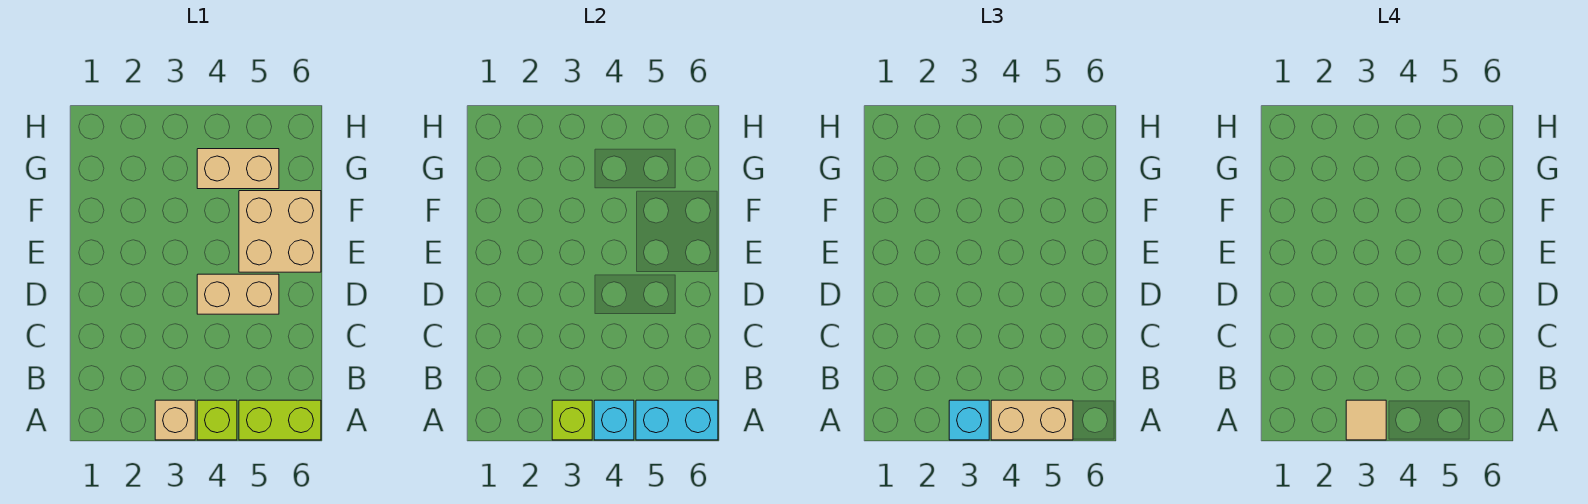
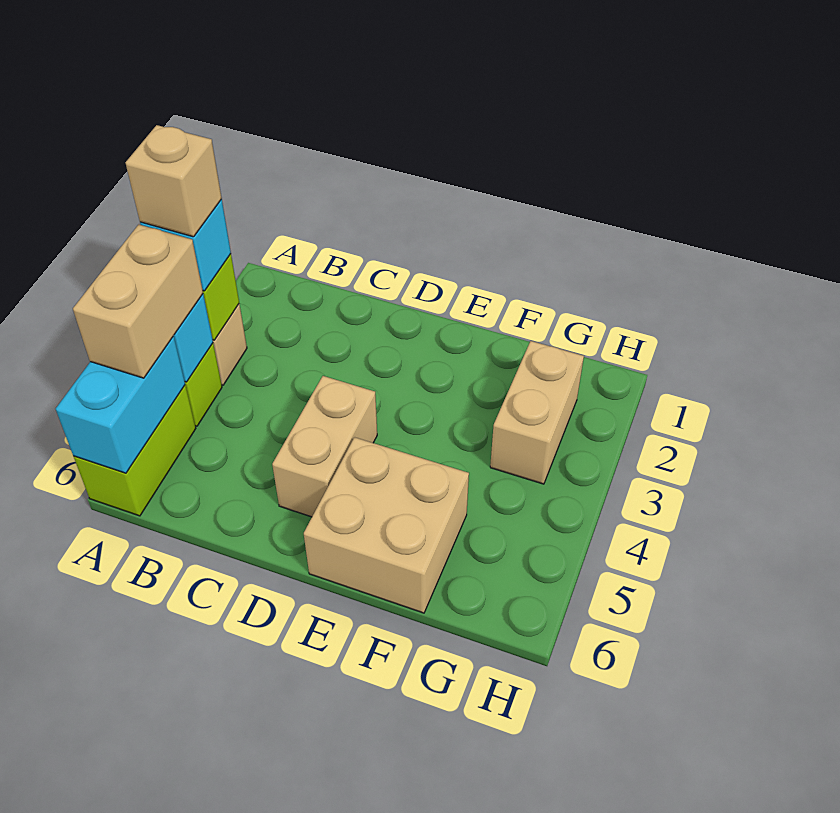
tan tile A3 level 4 -> tan brick A3 level 4
tan brick G4:G5 level 1 -> tan brick G2:G3 level 1

